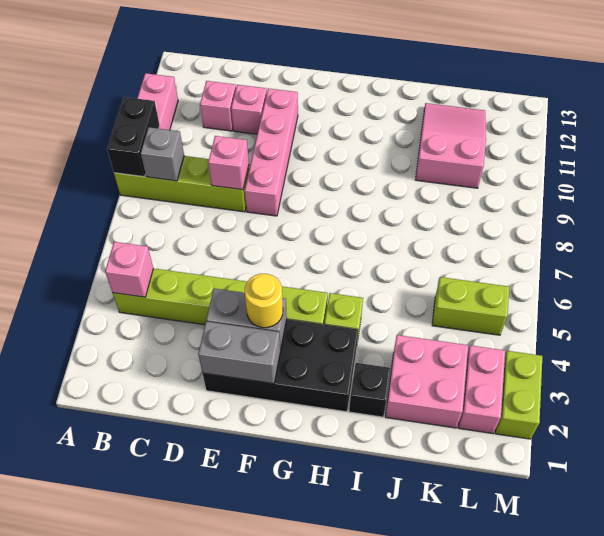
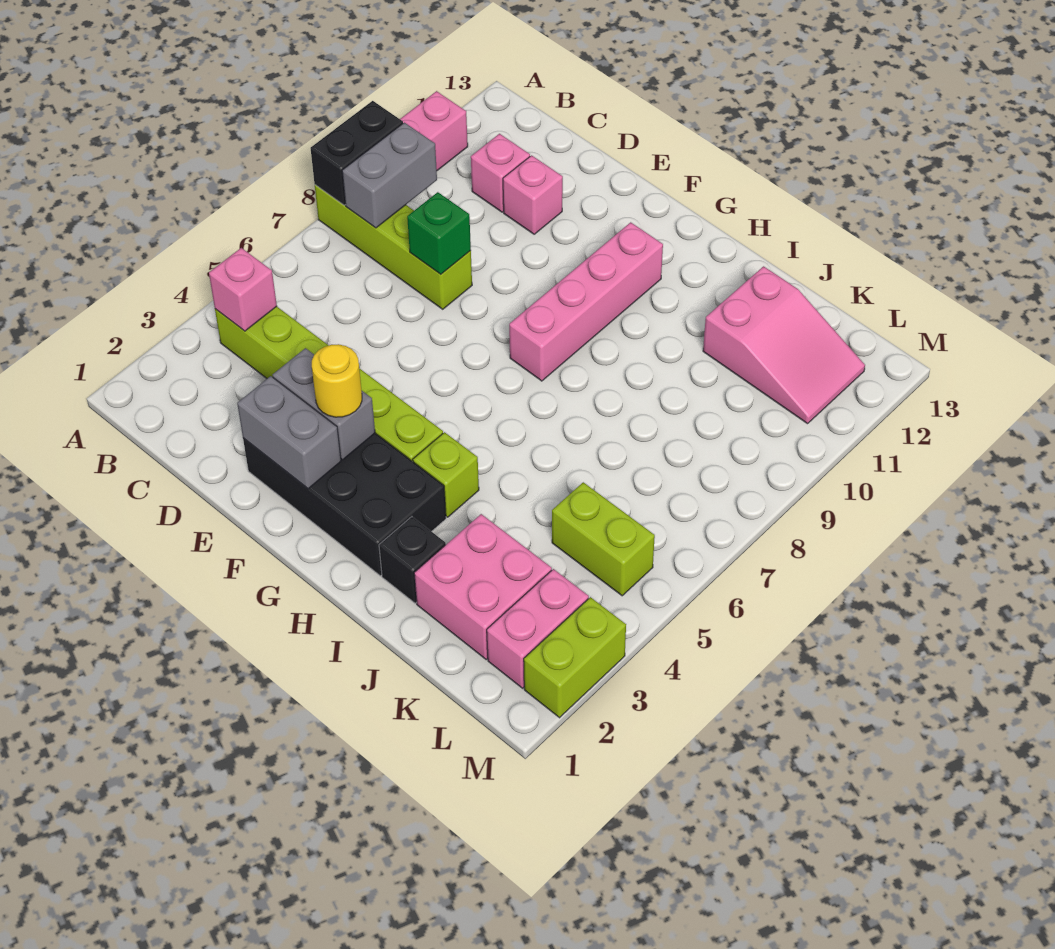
grey brick B8 level 2 -> grey brick B8:B9 level 2
pink brick D8 level 2 -> green brick D8 level 2
pink brick E8:E11 level 1 -> pink brick G8:G11 level 1
pink slope J10:K12 level 1 top 10 -> pink slope J11:L12 level 1 top J

